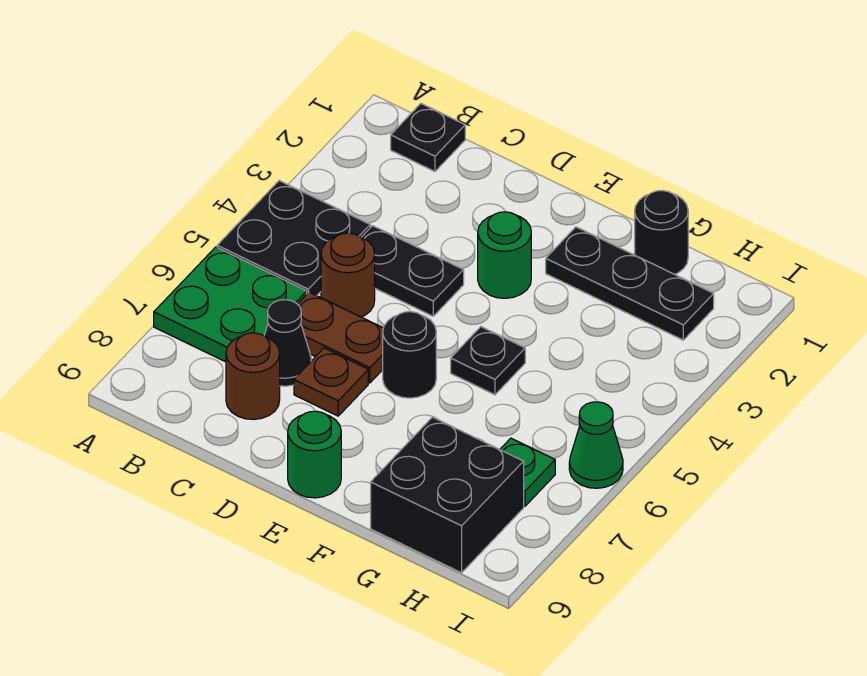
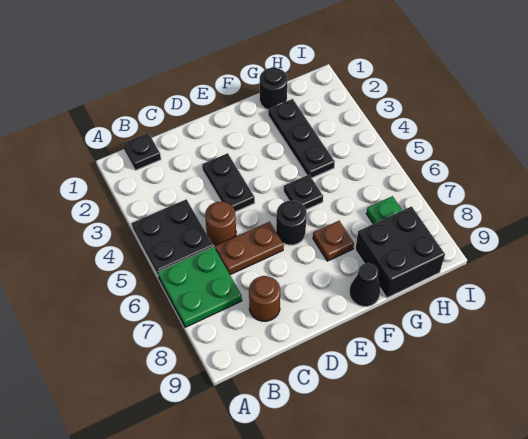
black plate C4:D4 level 1 -> black plate D3:D4 level 1
black cone C7 level 1 -> black cone F9 level 1
brown plate D7 level 1 -> brown plate F7 level 1
green round brick E3 level 1 -> none
green round brick E9 level 1 -> none
black plate F2:H2 level 1 -> black plate G2:G4 level 1
green cone I6 level 1 -> none

